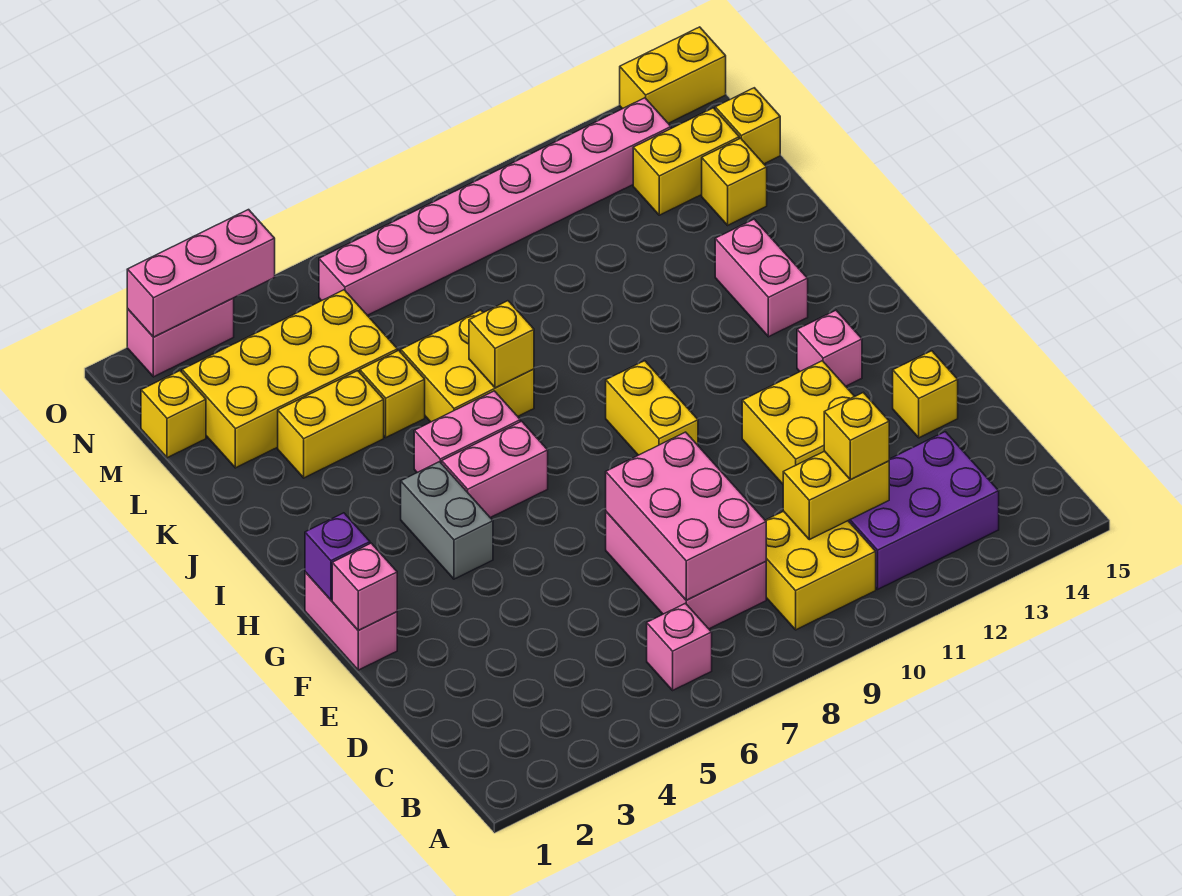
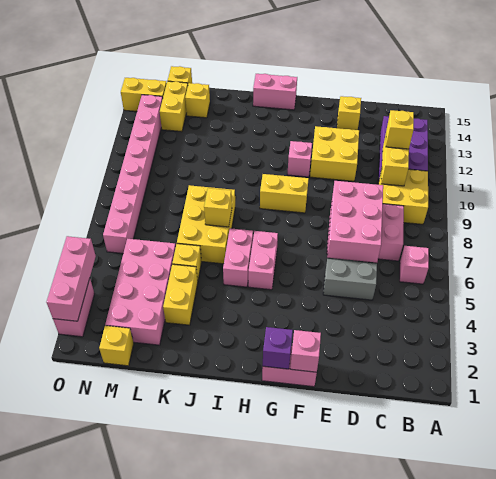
pink brick C7:E8 level 2 -> pink brick D6:E8 level 2
grey brick G4:H4 level 1 -> grey brick D5:E5 level 1
pink brick G13 level 1 -> pink brick G11 level 1
pink brick I13:J13 level 1 -> pink brick H15:I15 level 1
yellow brick J6:K7 level 1 -> yellow brick J6:K8 level 1
yellow brick L2:M5 level 1 -> pink brick L2:M5 level 1
yellow brick O14:O15 level 1 -> yellow brick N14:O14 level 1

